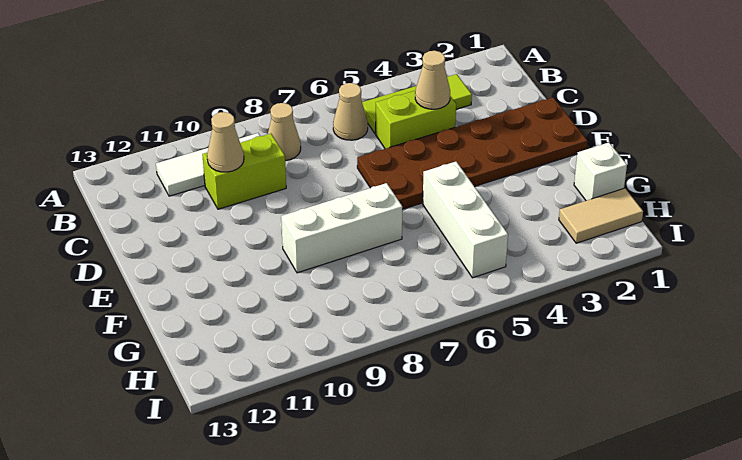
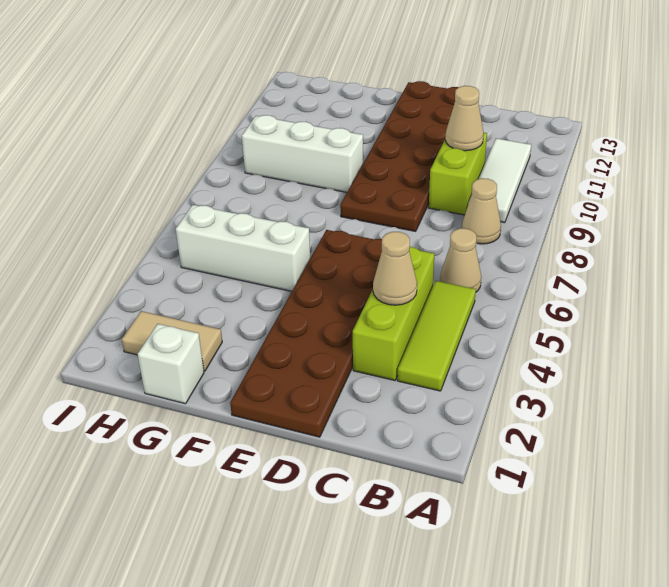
lime brick C4:C5 level 1 -> lime brick C3:C5 level 1
none -> brown plate D8:E13 level 1
white brick F7:F9 level 1 -> white brick F9:H9 level 1
tan tile H1:H2 level 1 -> tan tile G2:H2 level 1

